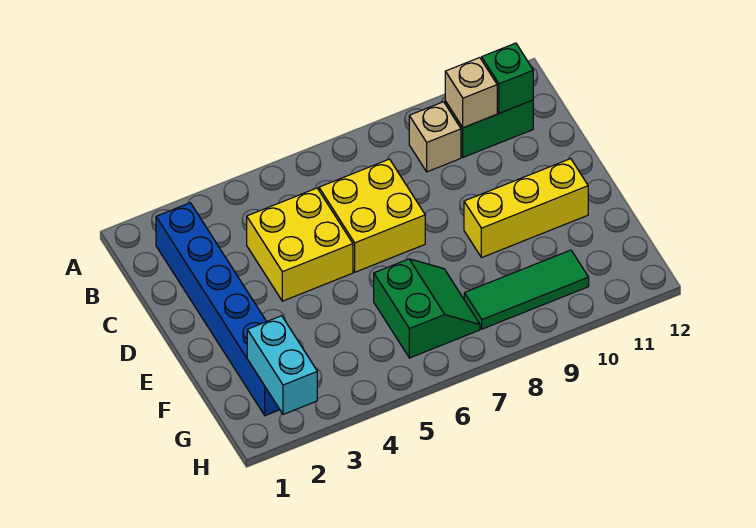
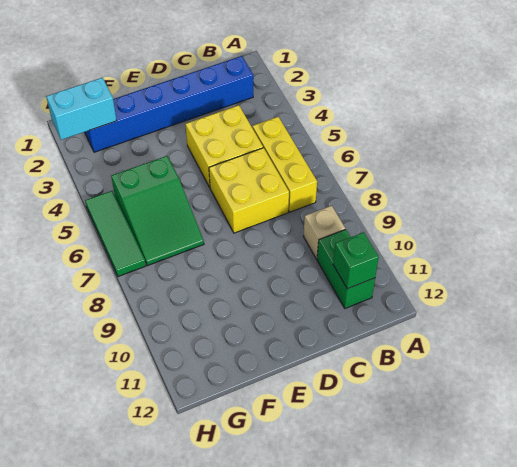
tan brick B10 level 2 -> none
yellow brick E9:E11 level 1 -> yellow brick B5:B7 level 1
green slope F6:G7 level 1 top 6 -> green slope F5:G7 level 1 top 5
green tile G8:G10 level 1 -> green tile H5:H7 level 1

